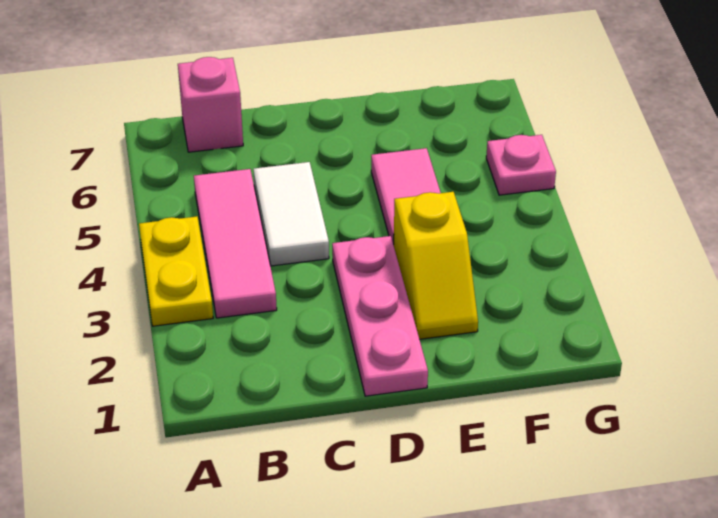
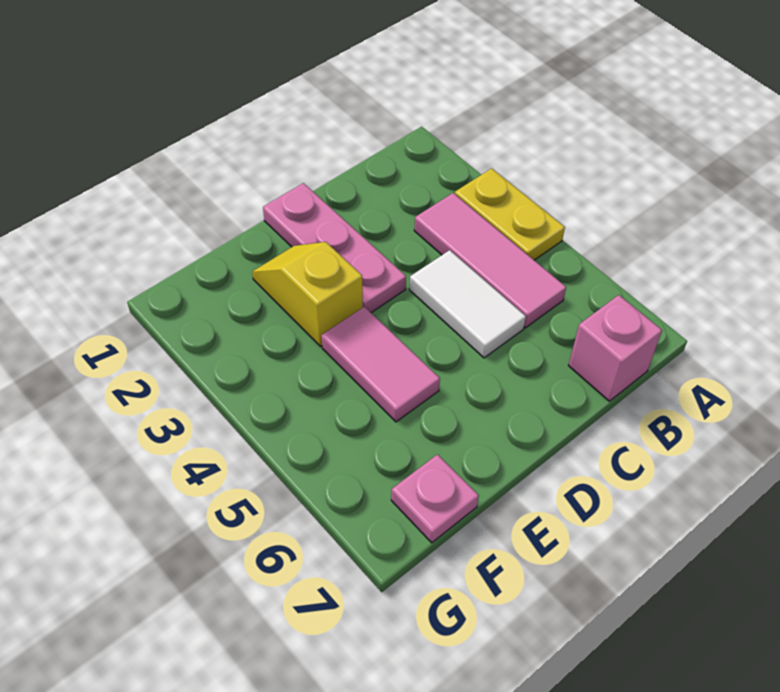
pink plate G5 level 1 -> pink plate F7 level 1

